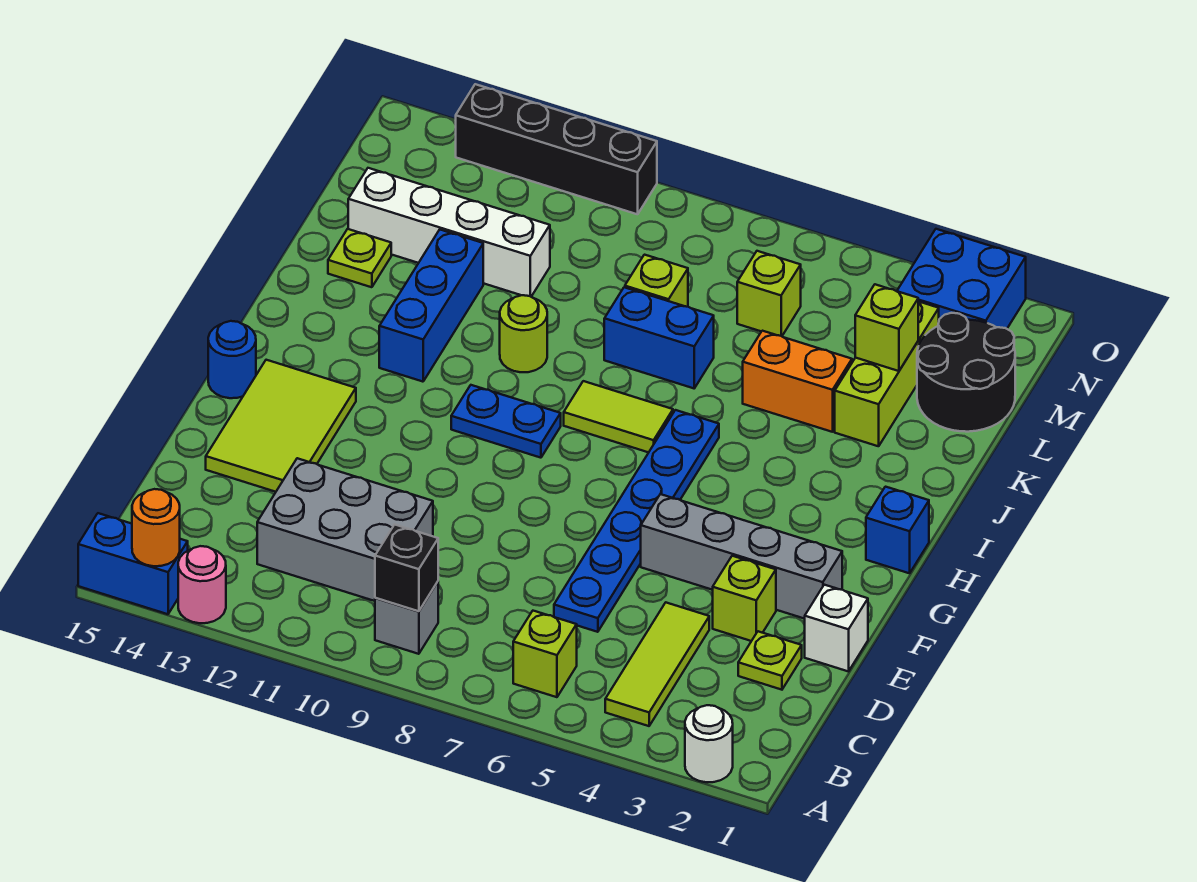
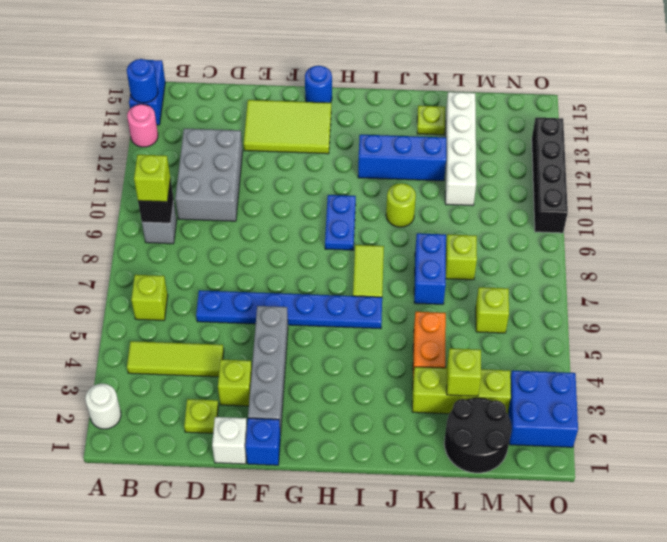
orange round brick A14 level 2 -> blue round brick A14 level 2
none -> lime brick B9 level 3
blue brick H1 level 1 -> blue brick F1 level 1

